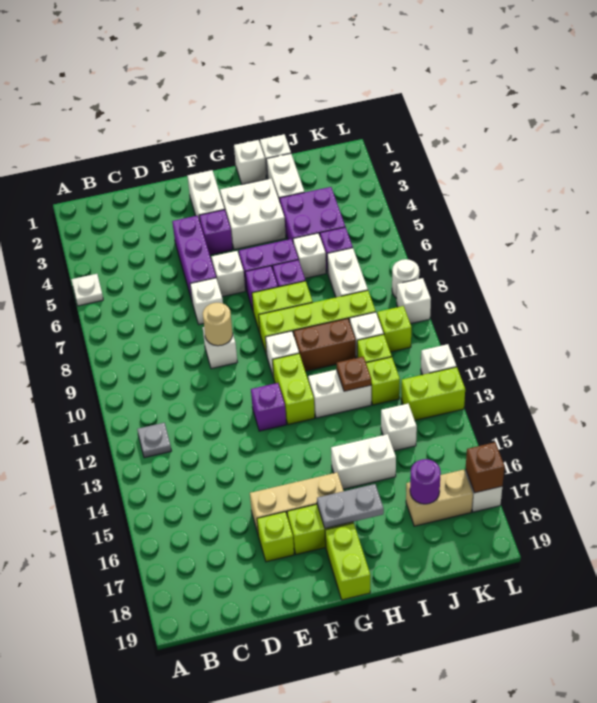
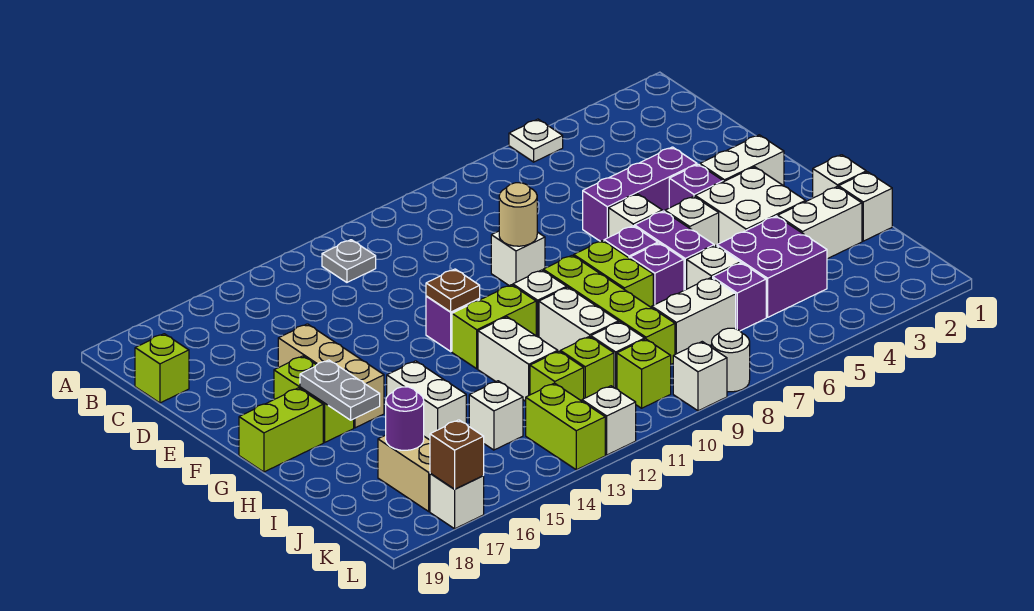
white brick E7 level 1 -> white brick G5 level 1
lime brick E17 level 1 -> lime brick C19 level 1
brown brick H10:I10 level 1 -> white brick H10:I10 level 1
brown plate I12 level 2 -> brown plate F12 level 2

